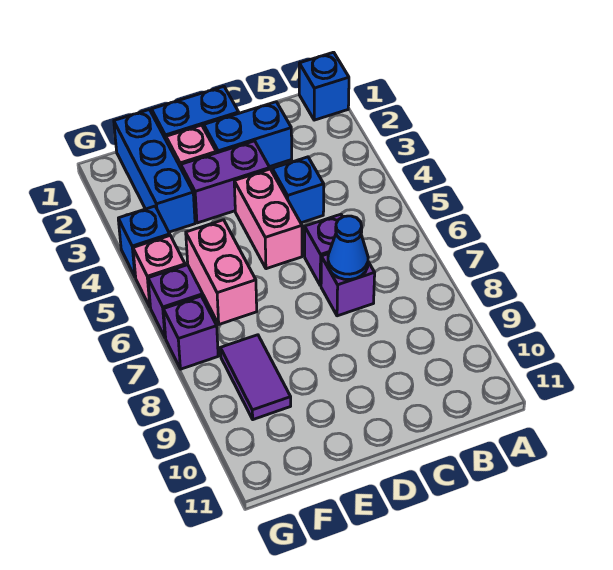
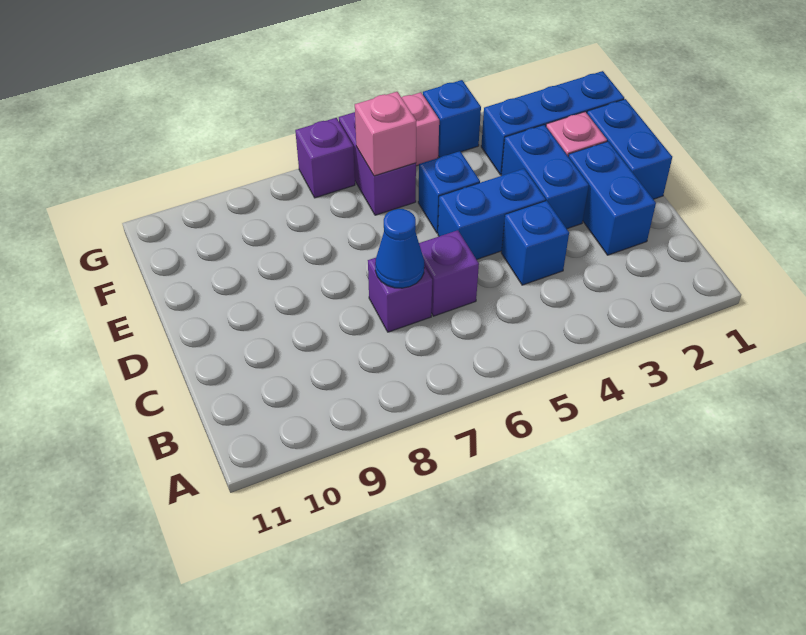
blue brick A1 level 1 -> blue brick E5 level 1
purple brick D3:E3 level 1 -> blue brick D3:E3 level 1
pink brick D4:D5 level 1 -> blue brick D4:D5 level 1
pink brick F6:F7 level 2 -> pink brick F6 level 2
purple tile F8:F9 level 1 -> none

